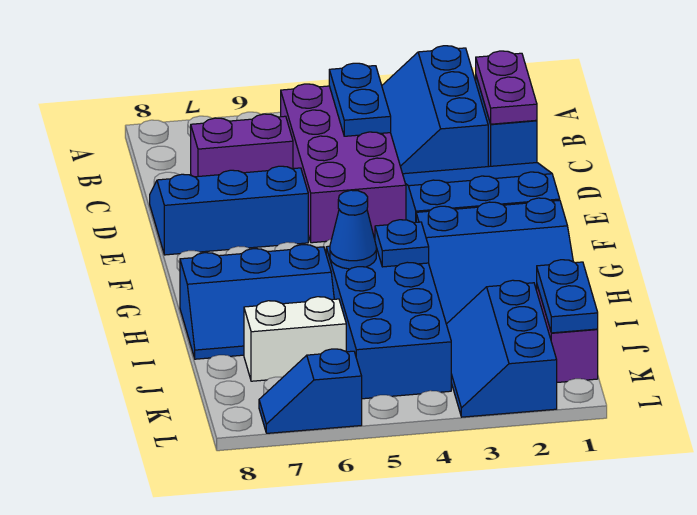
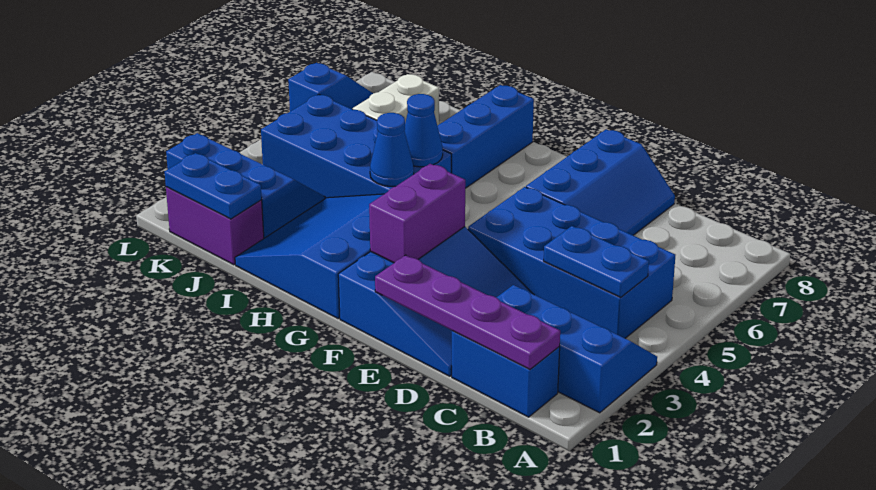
purple plate B1:C1 level 2 -> purple plate B1:E1 level 2
purple brick B4:E5 level 1 -> blue brick B4:E5 level 1
purple brick C6:C7 level 1 -> purple brick F2:F3 level 2
blue plate H4 level 2 -> blue cone H4 level 2

